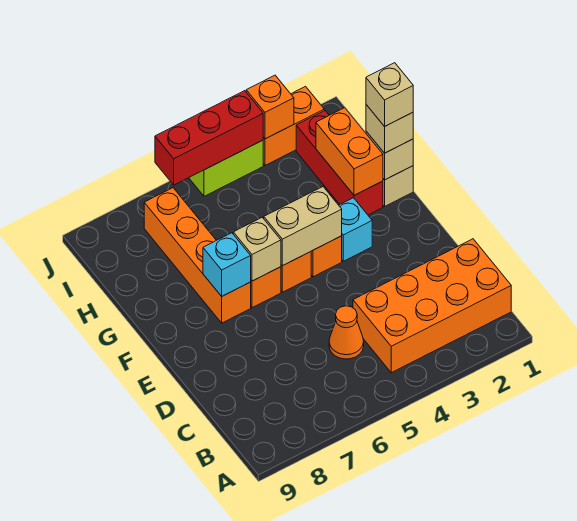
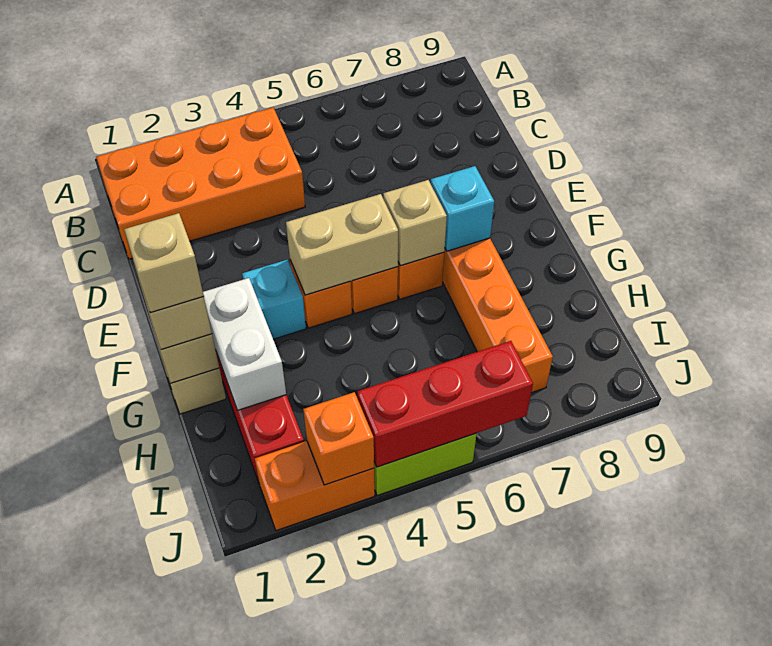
orange cone C5 level 1 -> none
orange brick G2:H2 level 2 -> white brick G2:H2 level 2

